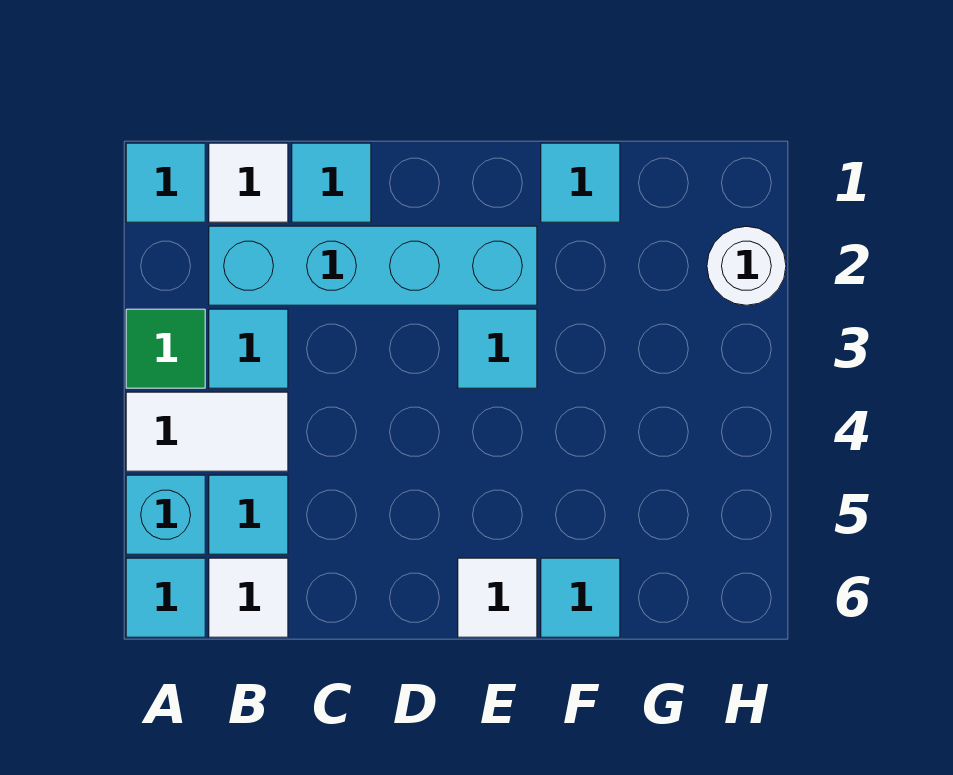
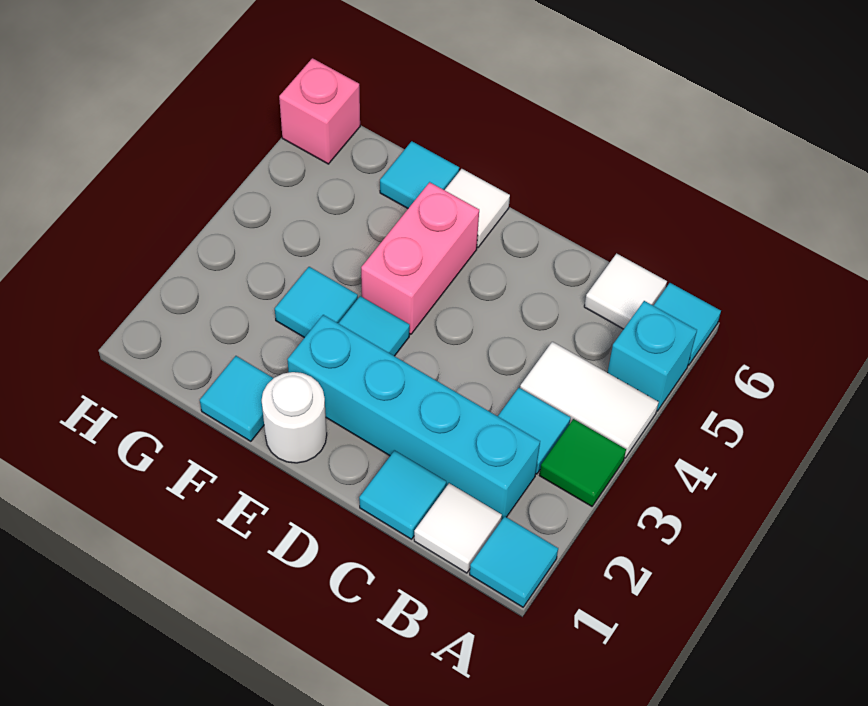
cyan tile B5 level 1 -> cyan tile F3 level 1
none -> pink brick E4:E5 level 1
white round brick H2 level 1 -> white round brick E1 level 1
none -> pink brick H6 level 1

